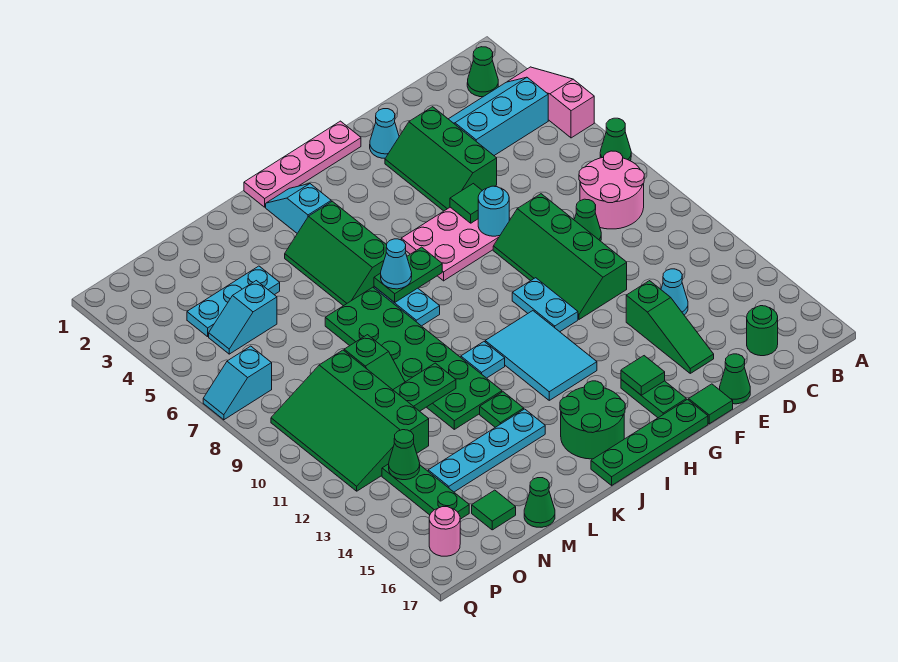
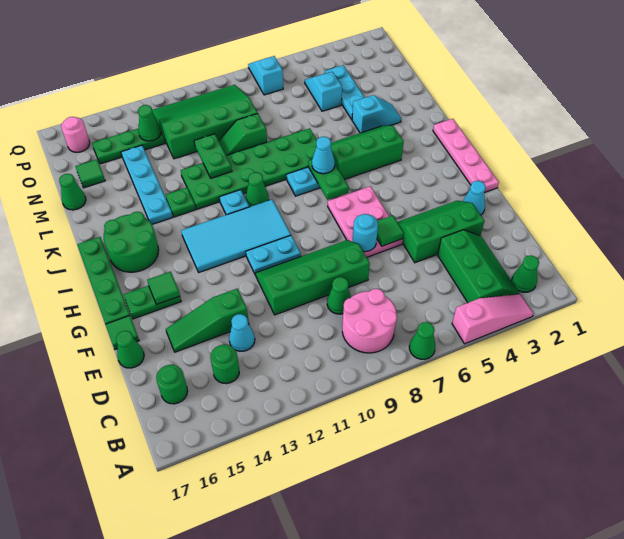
cyan slope B3:D4 level 1 top 4 -> green slope B3:D4 level 1 top 4
none -> green round brick C14 level 1
cyan tile H11:I13 level 1 -> cyan tile H10:I13 level 1
cyan slope J2:J3 level 1 top 3 -> cyan slope L3:L4 level 1 top 4
none -> green cone J10 level 1

